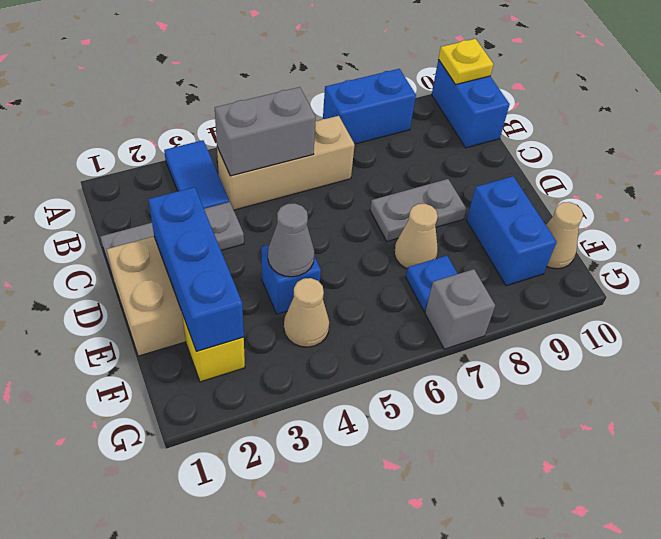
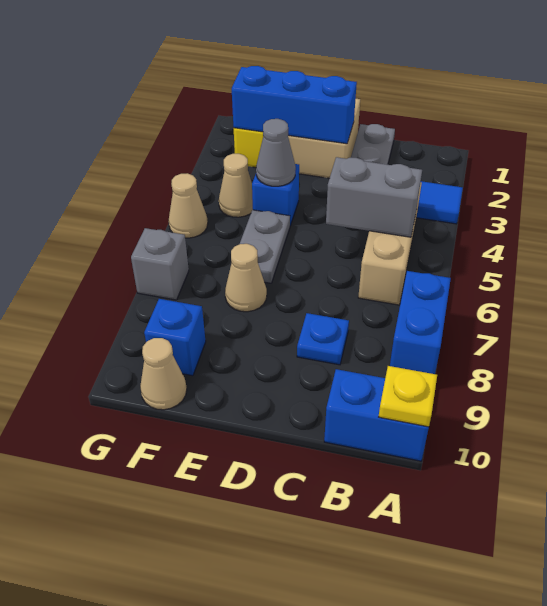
grey brick B4:B5 level 2 -> grey brick B5:C5 level 2
grey plate D7:D8 level 1 -> grey plate E5:E6 level 1
blue brick E9:F9 level 1 -> blue brick F9 level 1
blue plate F7 level 1 -> blue plate C8 level 1
none -> tan cone G5 level 1

